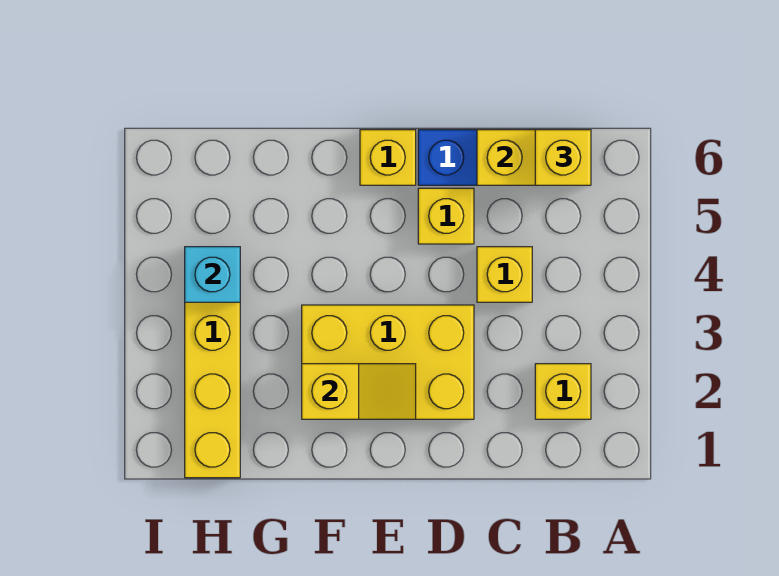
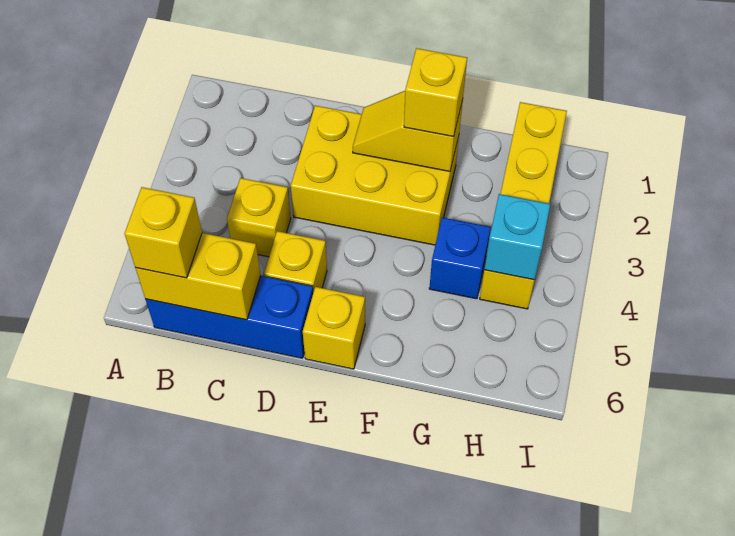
yellow brick B2 level 1 -> yellow brick F2 level 3
none -> blue brick G4 level 1

